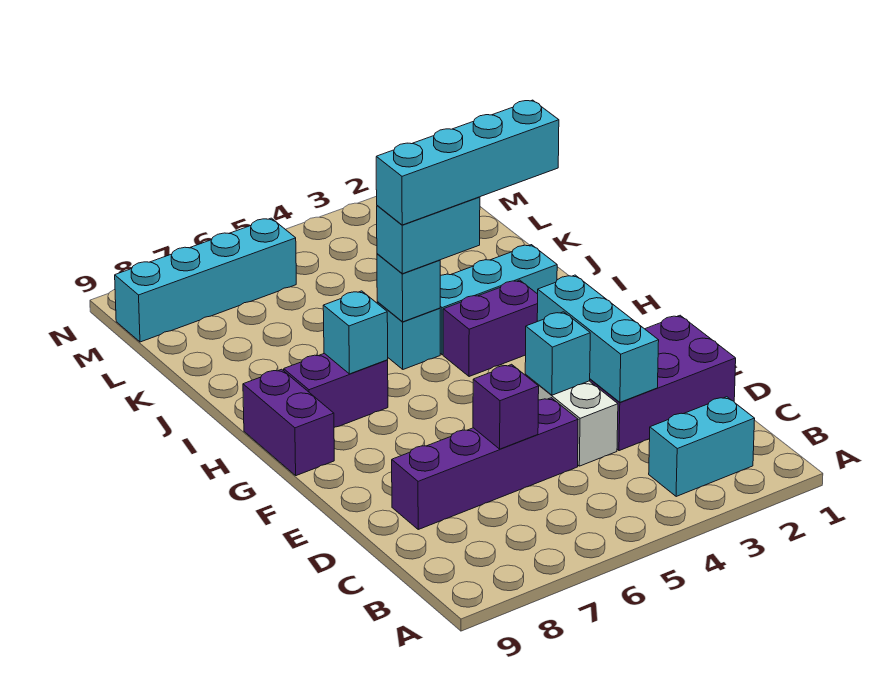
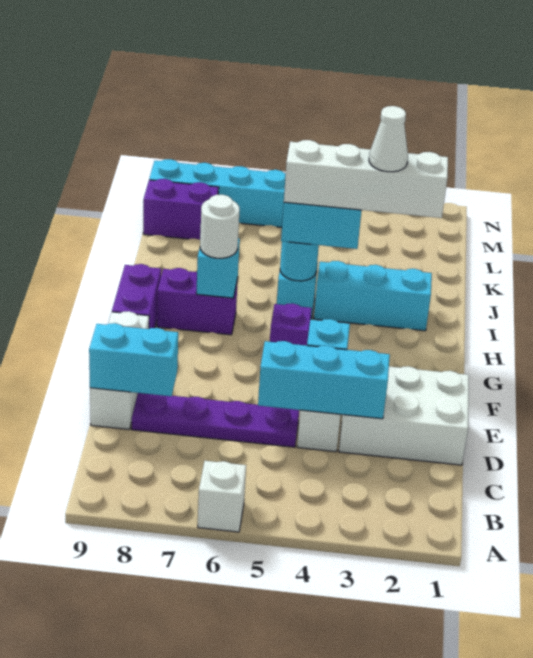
none -> white brick A6 level 1
cyan brick B2:B3 level 1 -> cyan brick D8:D9 level 2
purple brick D1:E3 level 1 -> white brick D1:E3 level 1
cyan brick D3:F3 level 2 -> cyan brick D3:D5 level 2
purple brick D5:D8 level 1 -> purple plate D5:D8 level 1
purple brick D6 level 2 -> purple brick G5 level 1
none -> white brick D9:F9 level 1
purple brick H3:H4 level 1 -> purple brick L8:L9 level 1
none -> white round brick H7 level 3
cyan brick I2:I5 level 4 -> white brick I2:I5 level 4
none -> white cone I3 level 5
cyan brick I5 level 2 -> cyan round brick I5 level 2

